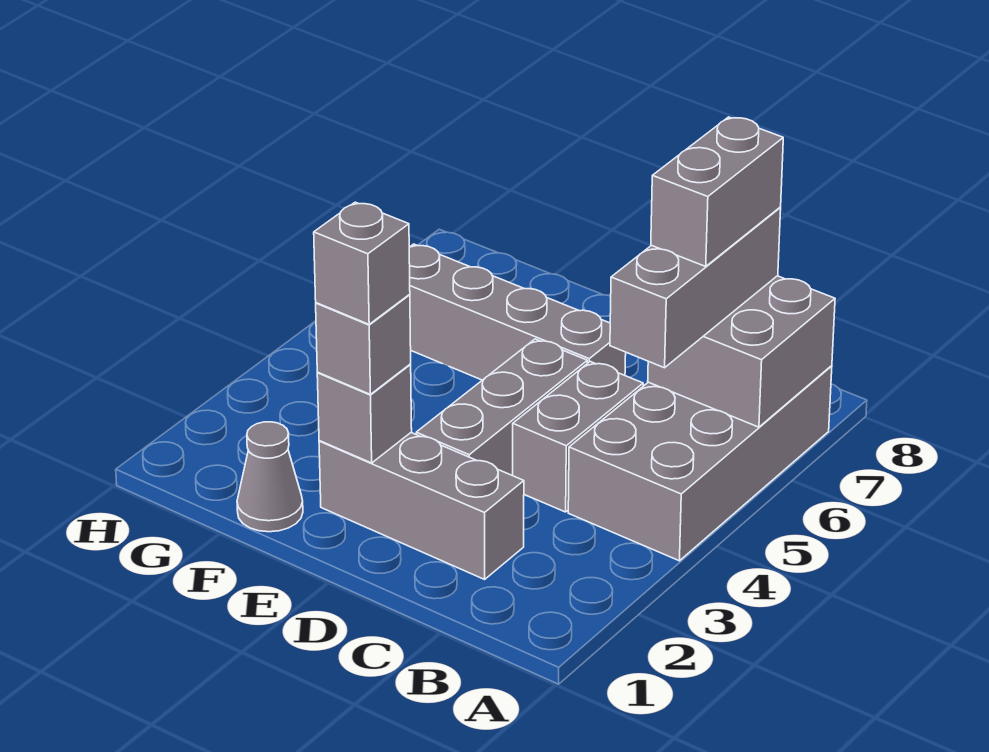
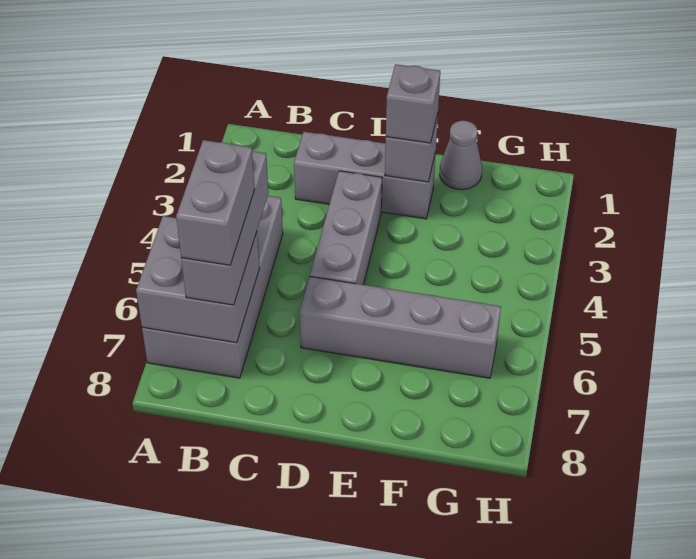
grey brick C4:C5 level 1 -> none
grey brick E2 level 4 -> none

